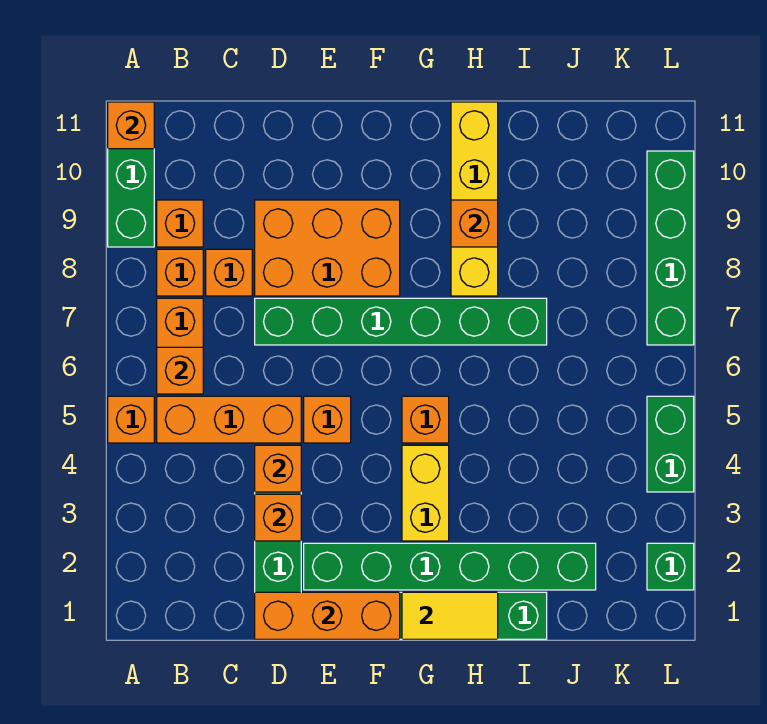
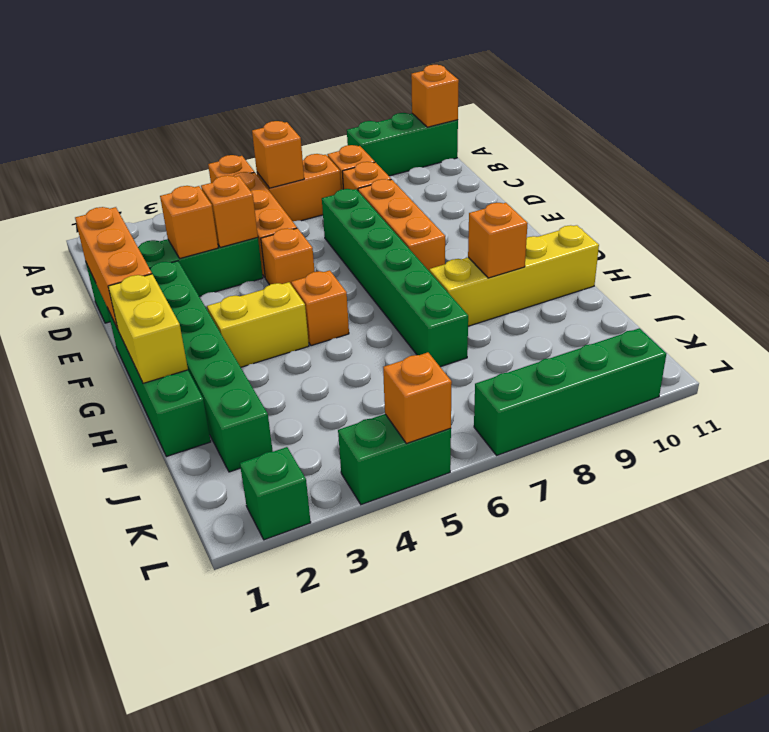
orange brick B9 level 1 -> orange brick L5 level 2
orange brick D8:F9 level 1 -> orange brick D8:F8 level 1
yellow tile G1:H1 level 2 -> yellow brick G1:H1 level 2

